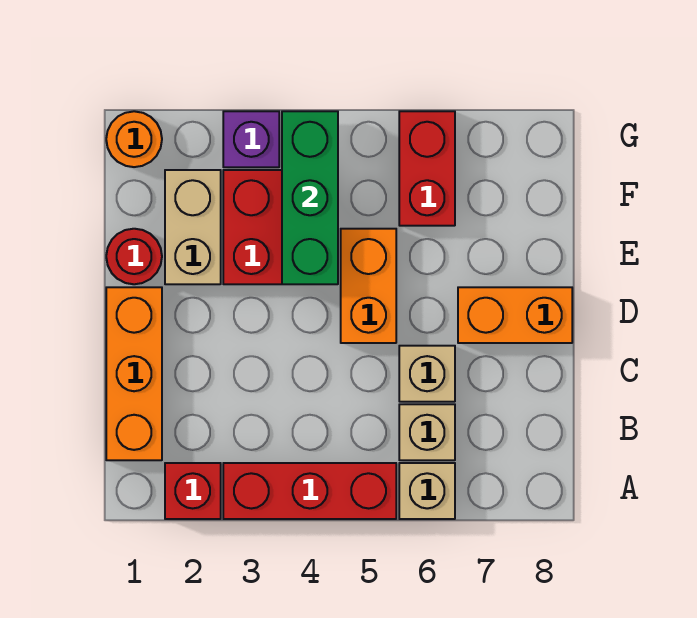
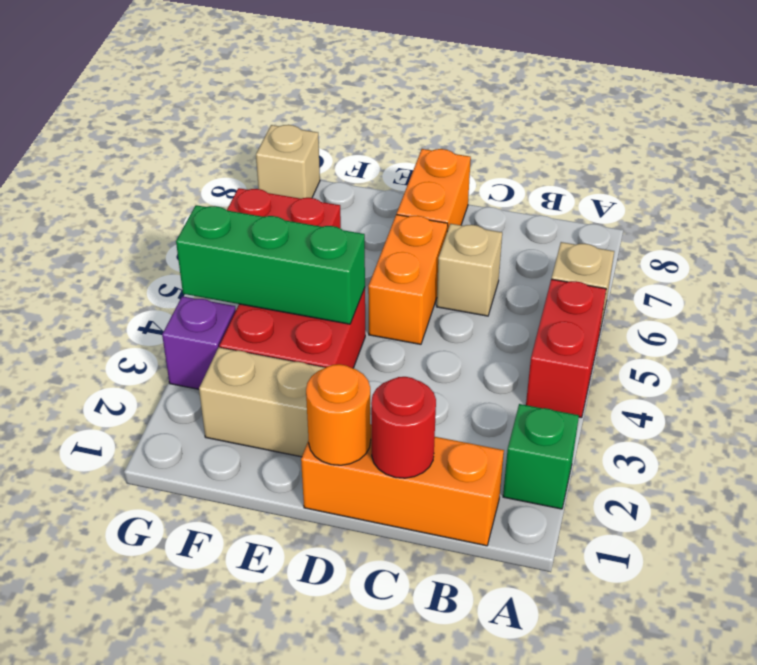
red brick A2 level 1 -> green brick A2 level 1
red brick A3:A5 level 1 -> red brick A4:A5 level 1
tan brick B6 level 1 -> tan brick G8 level 1
orange brick D5:E5 level 1 -> orange brick D5:D6 level 1
red round brick E1 level 1 -> red round brick C1 level 2
orange round brick G1 level 1 -> orange round brick D1 level 2

